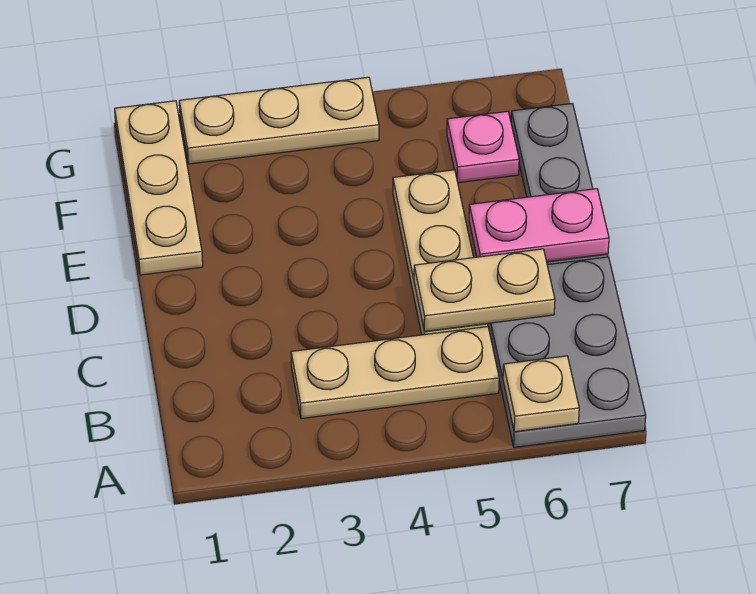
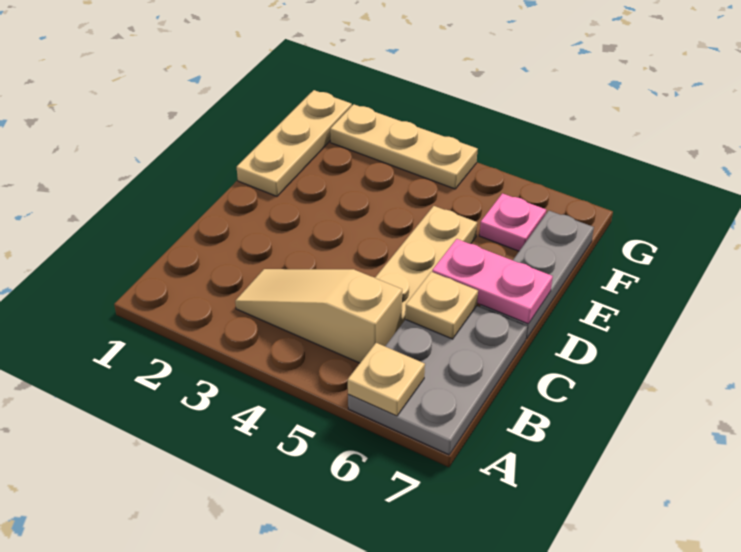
tan plate B3:B5 level 1 -> tan slope B3:B5 level 1 top 5
tan plate C5:C6 level 2 -> tan plate C6 level 2

